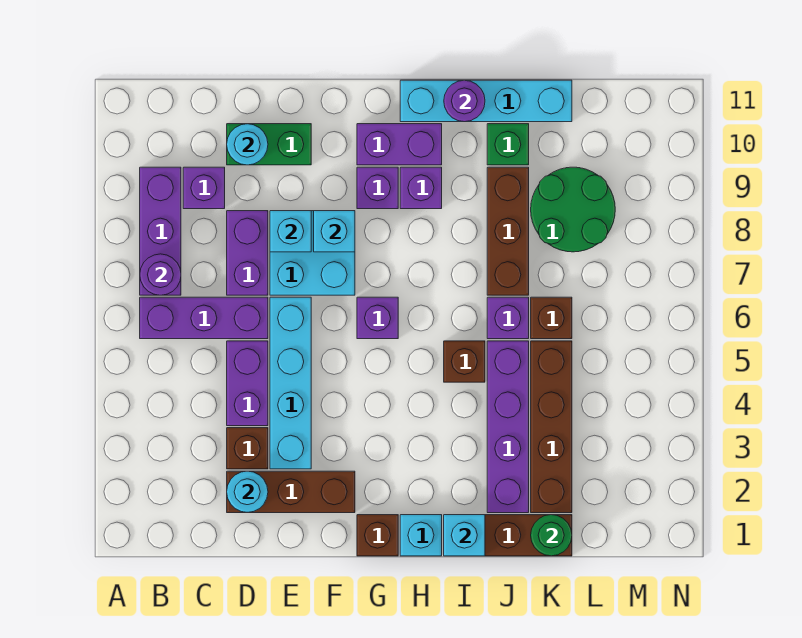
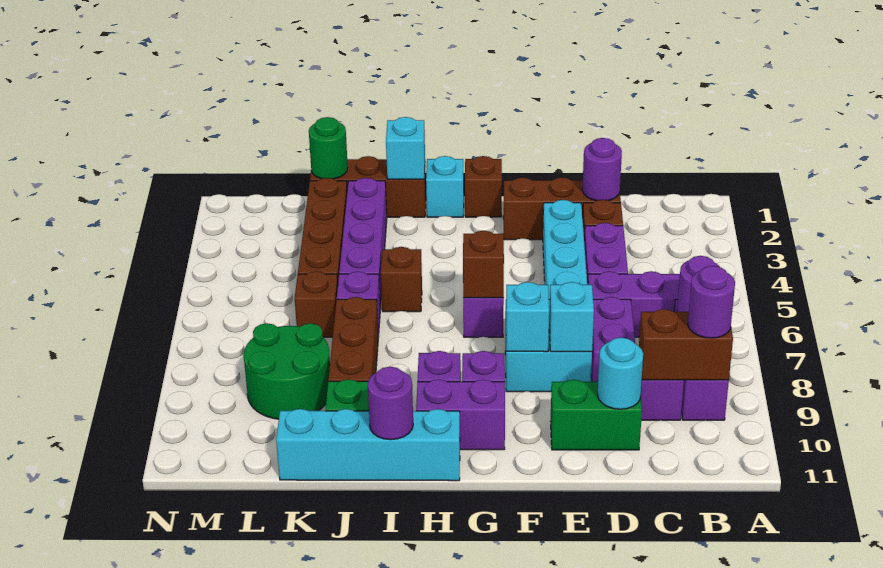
none -> brown brick B9:C9 level 2
none -> purple round brick B9 level 3
cyan round brick D2 level 2 -> purple round brick D2 level 2
none -> brown brick G6 level 2

